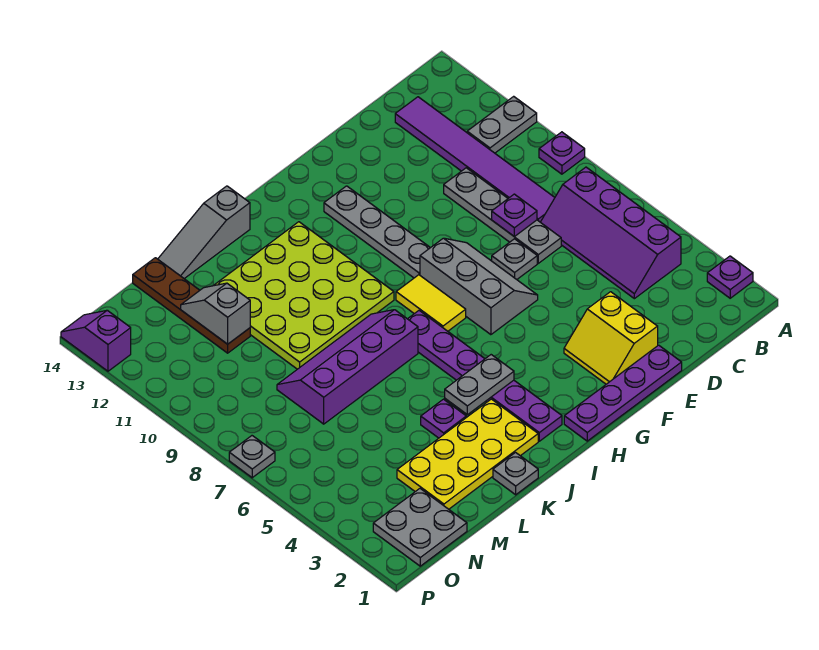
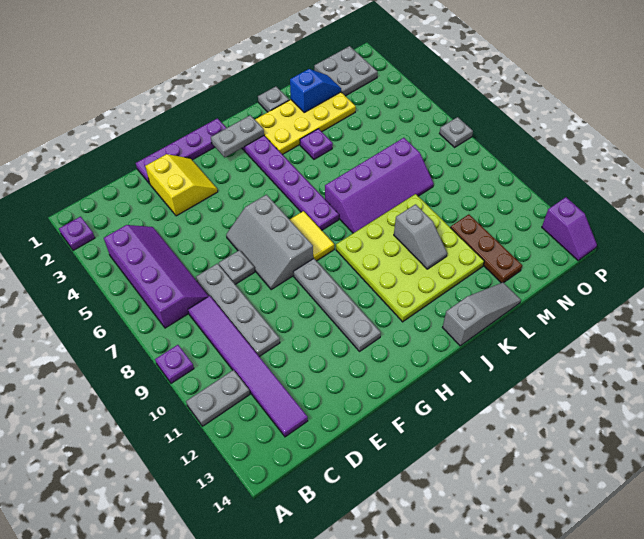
purple plate D8 level 2 -> none
grey plate I4:J4 level 2 -> grey plate H2:I2 level 2
none -> blue slope L2:M2 level 2 top L
brown plate M11:M14 level 1 -> brown plate M11:M13 level 1
grey slope M11:M12 level 2 top 11 -> grey slope K10:K11 level 2 top 10

